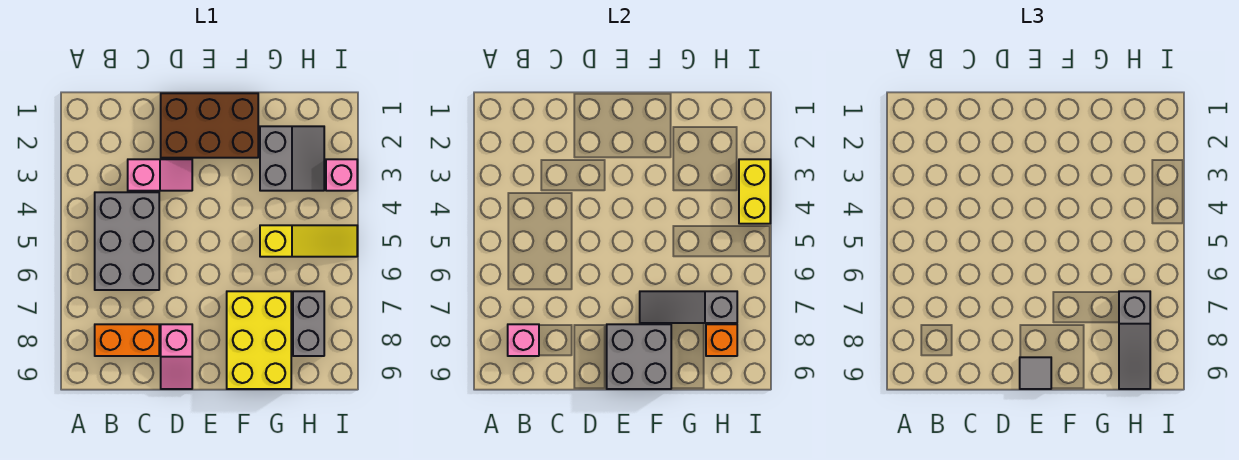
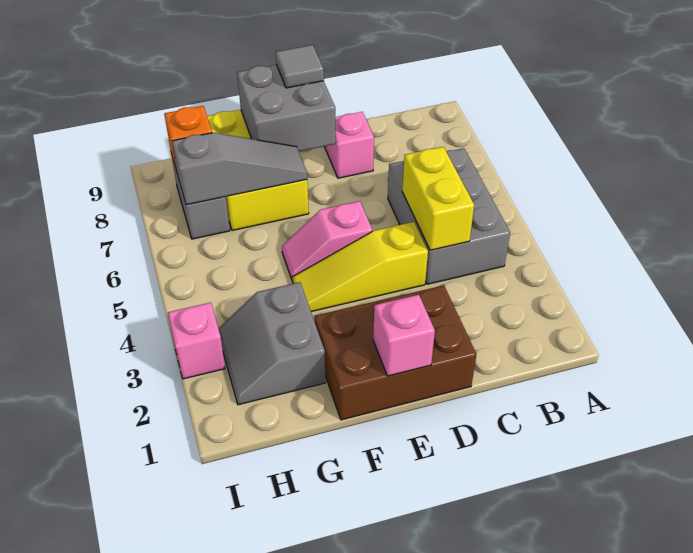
orange brick B8:C8 level 1 -> none
pink brick B8 level 2 -> pink brick E1 level 2
pink slope C3:D3 level 1 top C -> pink slope E5:F5 level 1 top E
yellow slope G5:I5 level 1 top G -> yellow slope D4:F4 level 1 top D
grey slope H7:H9 level 3 top 7 -> none
yellow brick I3:I4 level 2 -> yellow brick C4:C5 level 2

